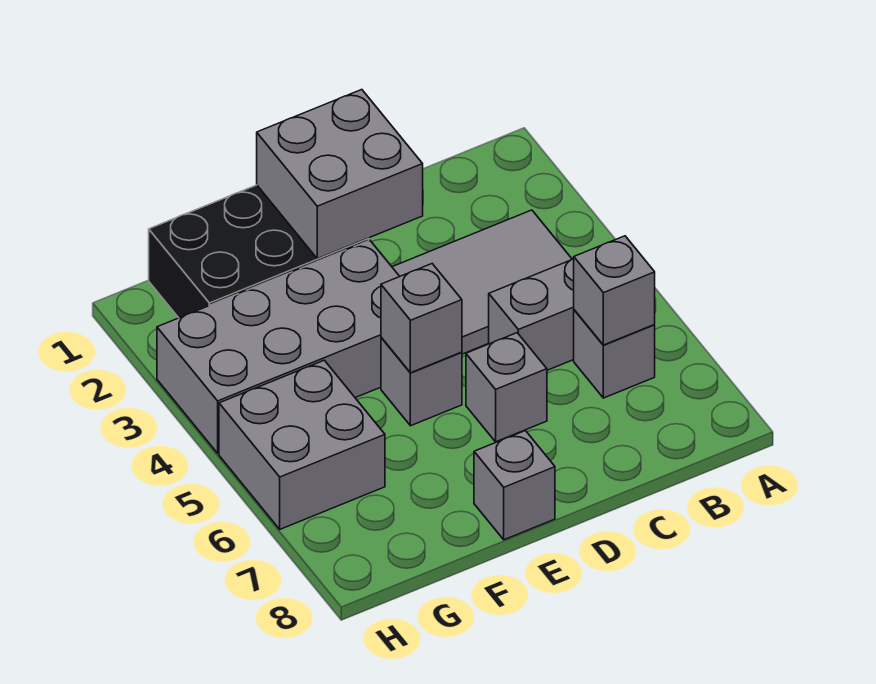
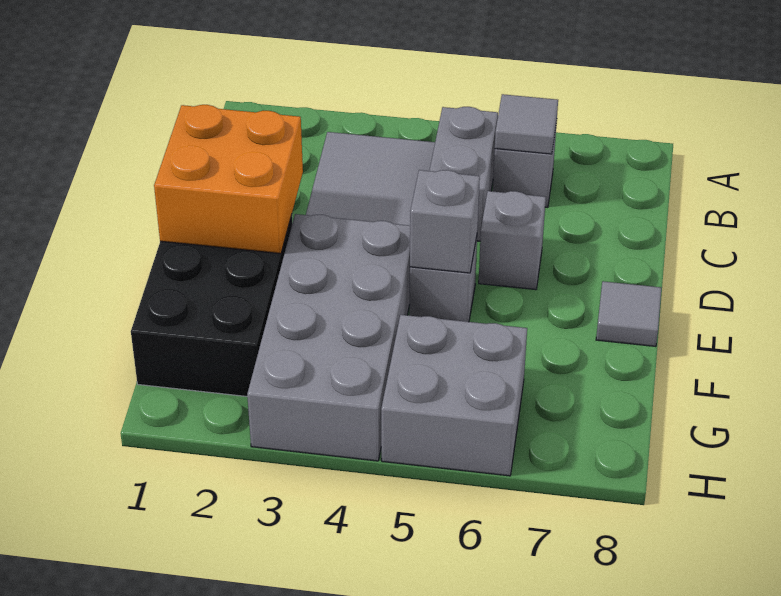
grey brick B6 level 2 -> grey tile B6 level 2
grey brick D1:E2 level 2 -> orange brick D1:E2 level 2
grey brick E8 level 1 -> grey tile E8 level 1

